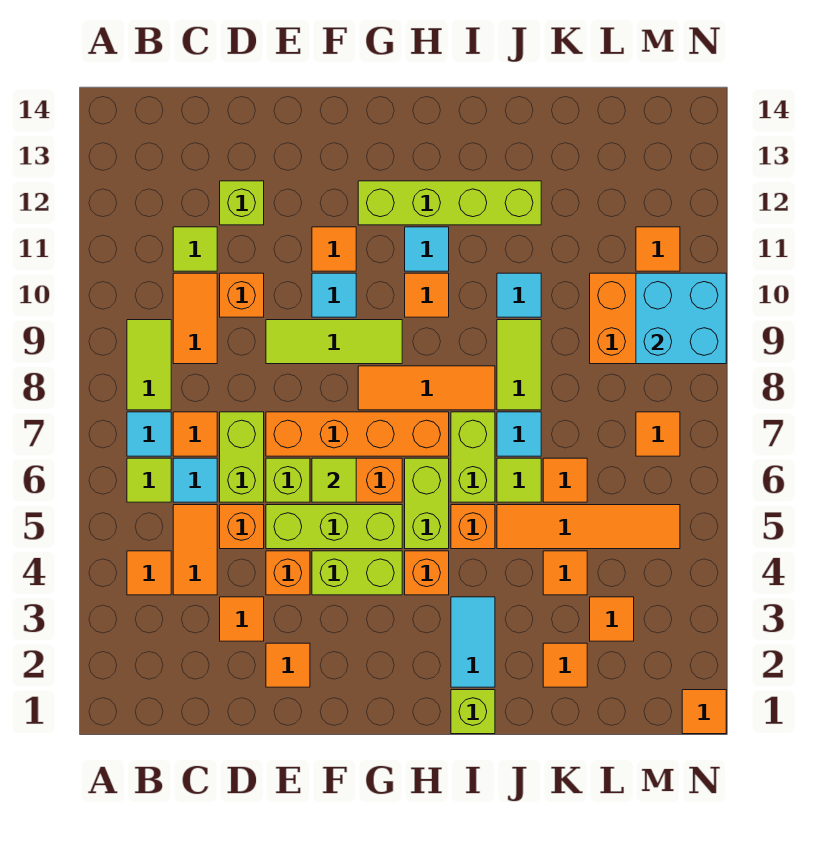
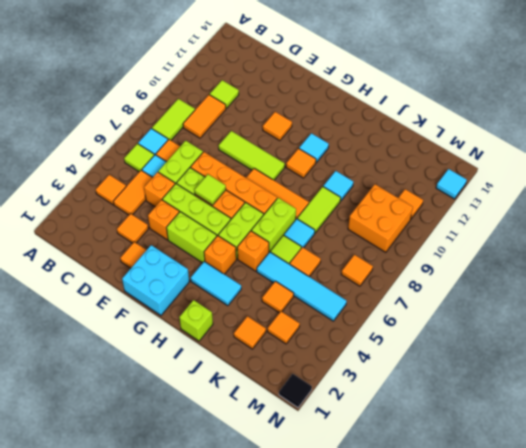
orange brick D10 level 1 -> none
lime brick D12 level 1 -> none
cyan tile F10 level 1 -> cyan tile N13 level 1
lime brick G12:J12 level 1 -> none
cyan tile I2:I3 level 1 -> cyan tile H3:I3 level 1
orange tile J5:M5 level 1 -> cyan tile J5:M5 level 1
cyan brick M9:N10 level 2 -> cyan brick F1:G2 level 1
orange tile N1 level 1 -> black tile N1 level 1

